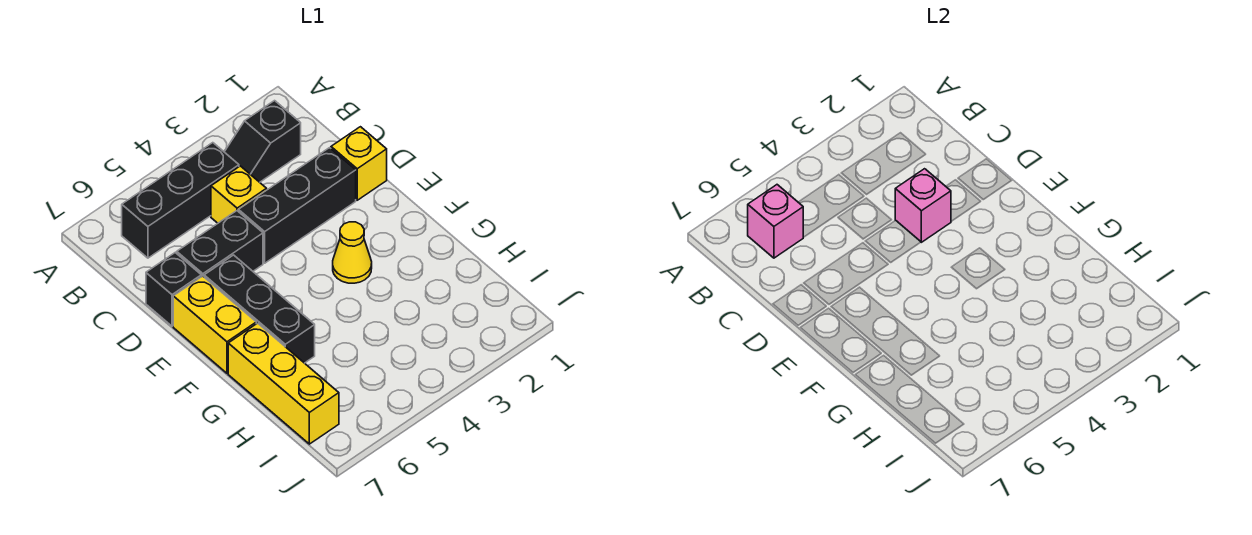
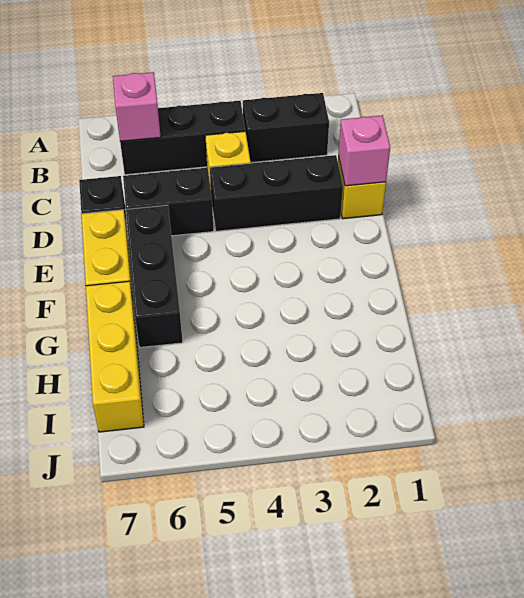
black slope B2:B3 level 1 top 2 -> black brick B2:B3 level 1
pink brick D3 level 2 -> pink brick D1 level 2
yellow cone F3 level 1 -> none

